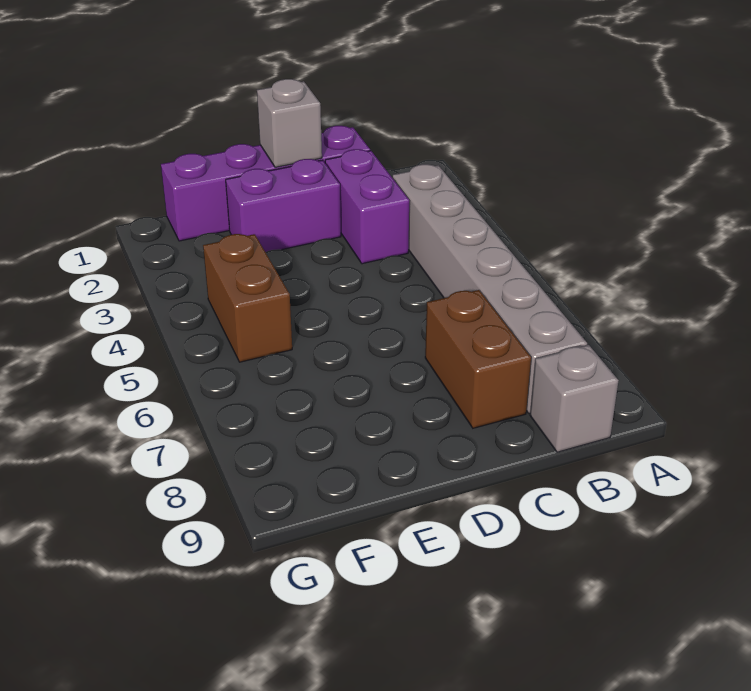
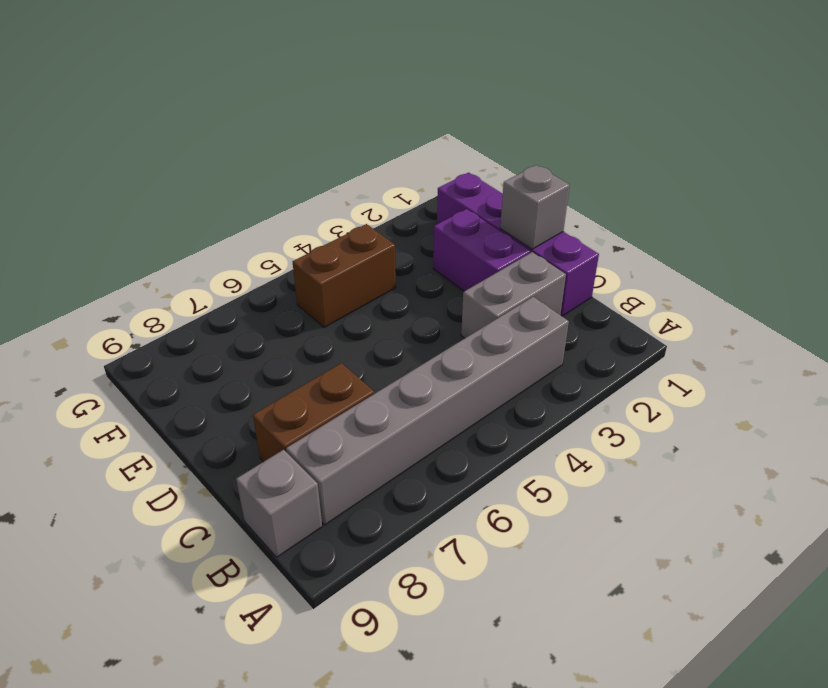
purple brick C2:C3 level 1 -> grey brick C2:C3 level 1

